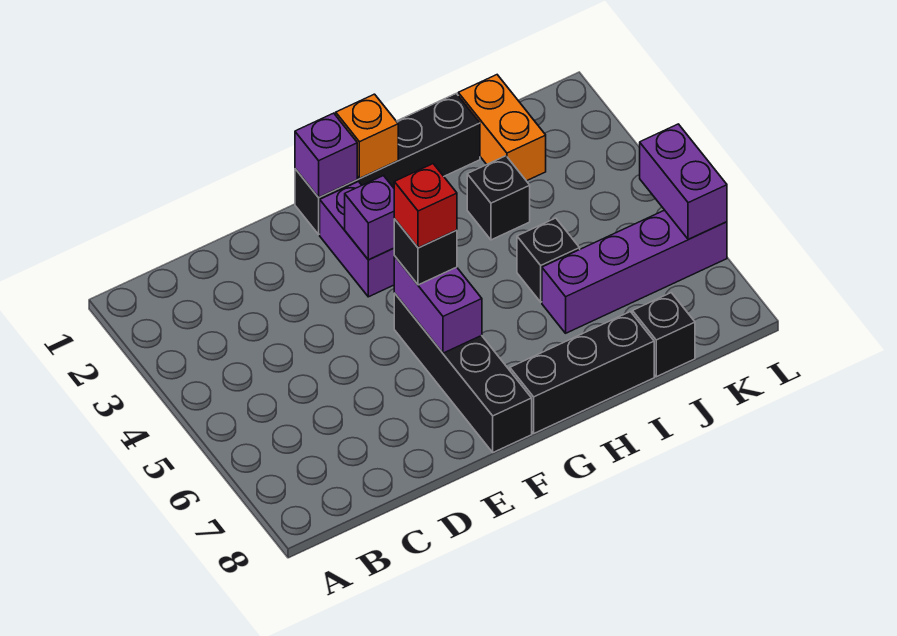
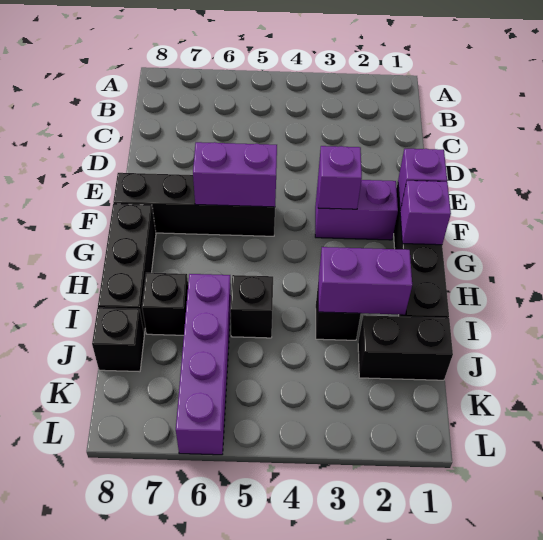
black brick F5 level 3 -> black brick I7 level 1
red brick F5 level 4 -> none
orange brick G1 level 2 -> purple brick G1 level 2
orange brick J1:J2 level 1 -> black brick J1:J2 level 1
purple brick L5:L6 level 2 -> purple brick I2:I3 level 2

